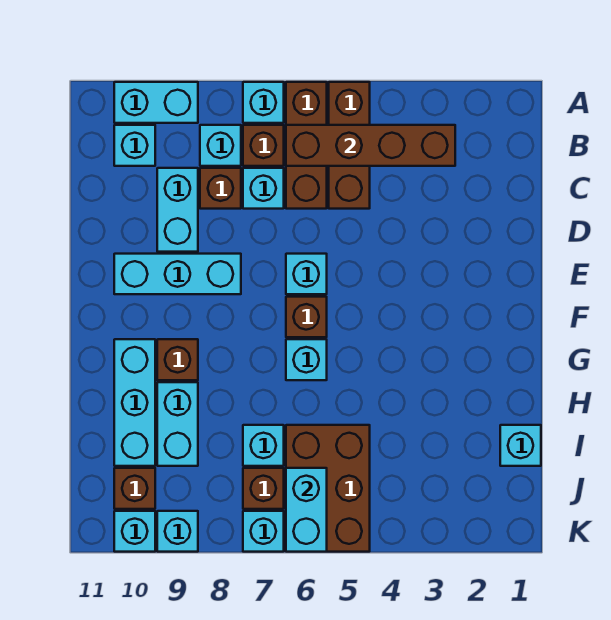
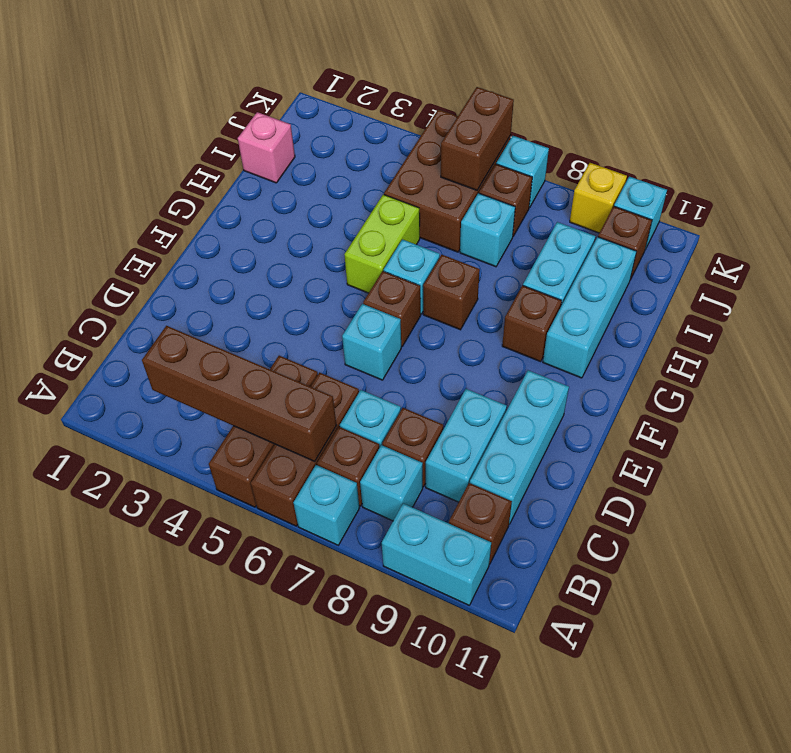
cyan brick B10 level 1 -> brown brick B10 level 1
cyan brick E8:E10 level 1 -> cyan brick C10:E10 level 1
none -> lime brick G5:H5 level 1
none -> brown brick G7 level 1
cyan brick I1 level 1 -> pink brick I1 level 1
cyan brick J6:K6 level 2 -> brown brick J6:K6 level 2
cyan brick K9 level 1 -> yellow brick K9 level 1

